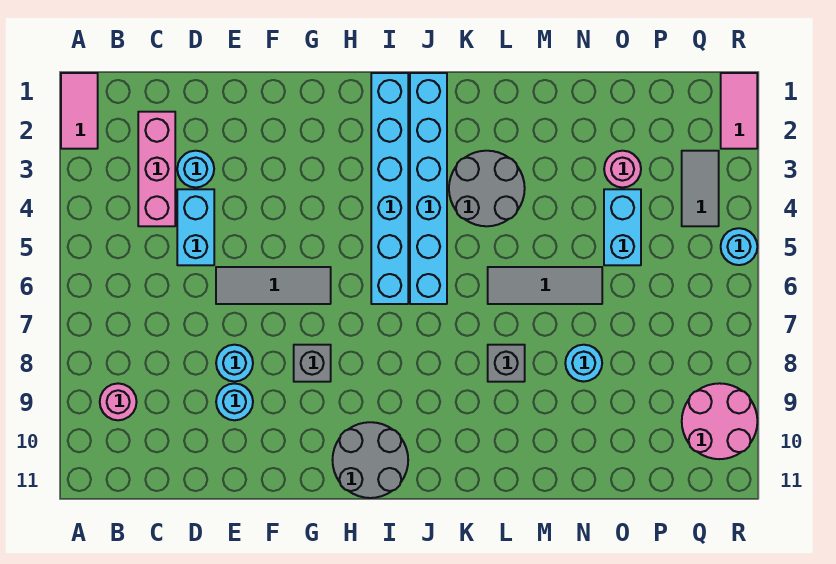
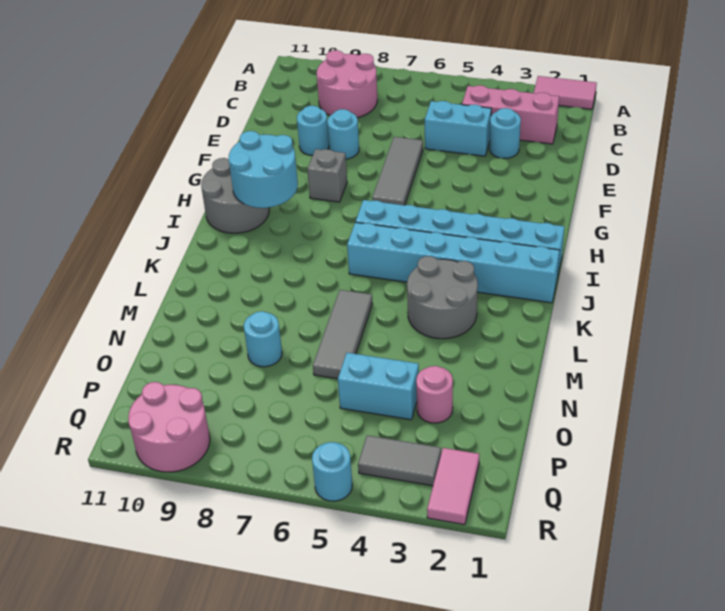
pink round brick B9 level 1 -> pink round brick B8:C9 level 1
none -> cyan round brick H9:I10 level 2
grey brick L8 level 1 -> none
pink tile R1:R2 level 1 -> pink tile Q2:R2 level 1

